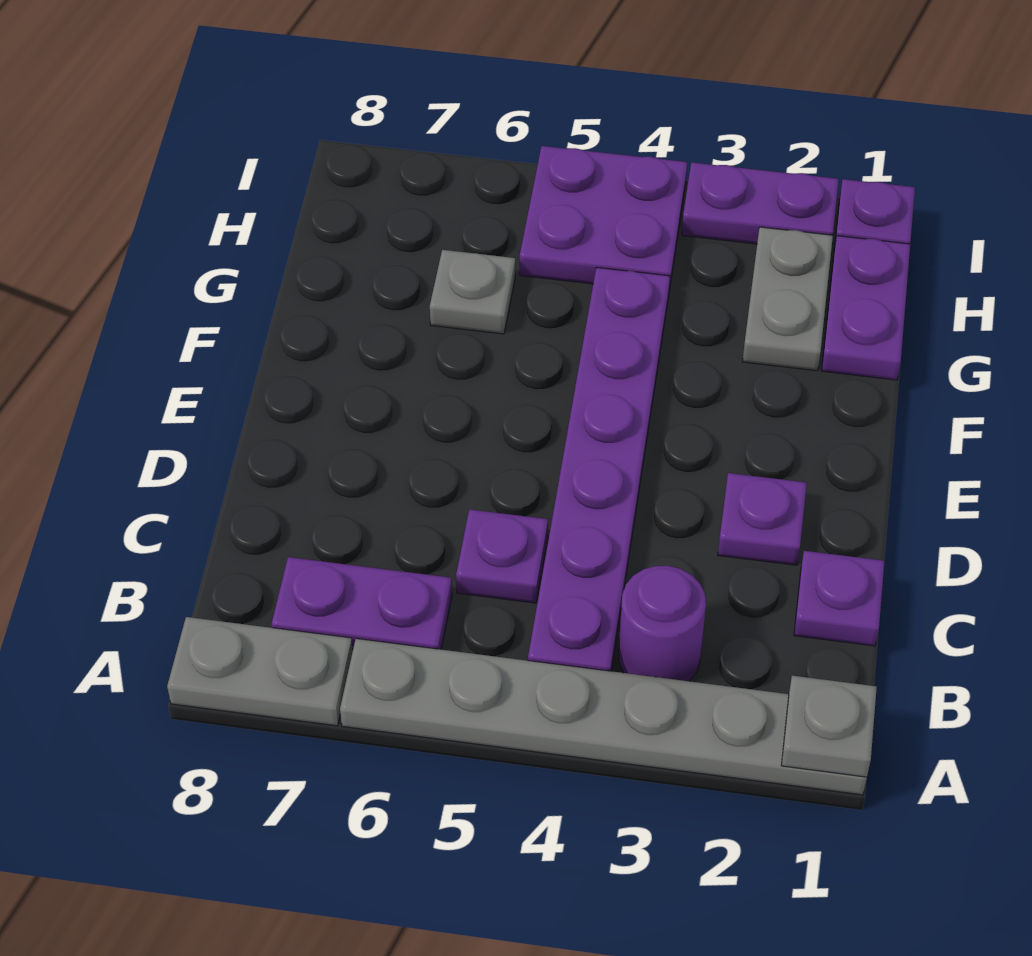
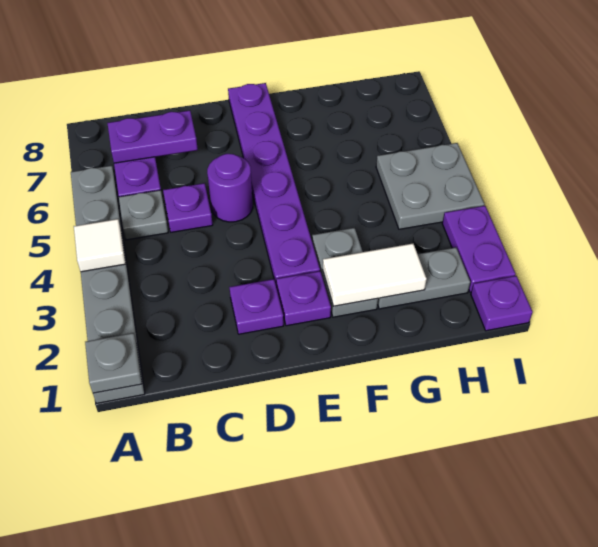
none -> white tile A4 level 2
grey plate A7:A8 level 1 -> grey plate F2:F3 level 1
purple round brick B3 level 1 -> purple round brick D5 level 1
purple plate B4:G4 level 1 -> purple plate E3:E8 level 1
purple plate C1 level 1 -> purple plate E2 level 1
none -> white tile F2:G2 level 2
purple plate G1:H1 level 1 -> purple plate B7:C7 level 2
grey plate G6 level 1 -> grey plate B5 level 1
purple plate H4:I5 level 1 -> grey plate H4:I5 level 1

